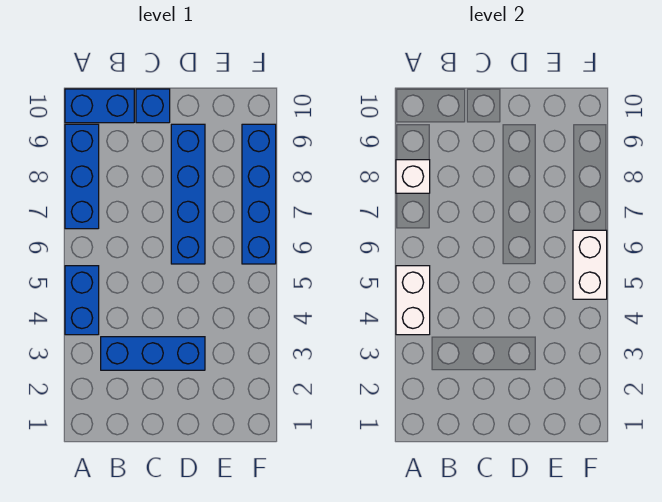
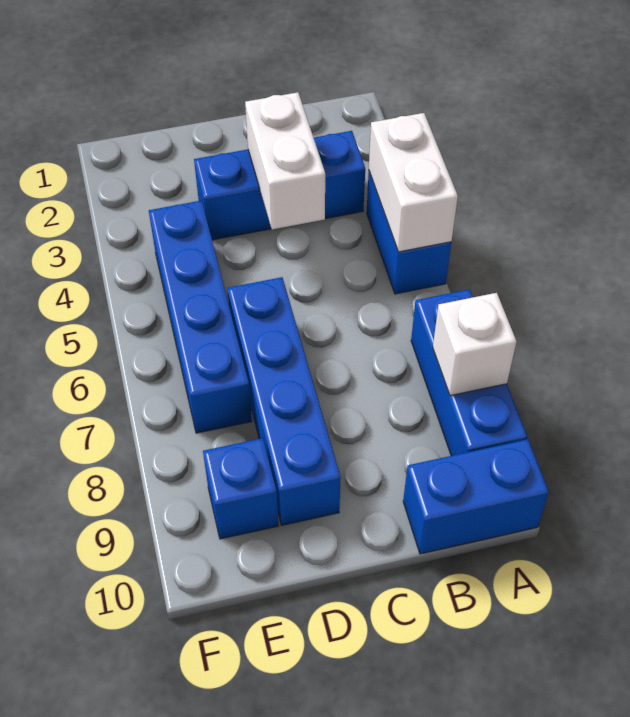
blue brick C10 level 1 -> blue brick E9 level 1
white brick F5:F6 level 2 -> white brick C3:C4 level 2
blue brick F6:F9 level 1 -> blue brick E4:E7 level 1

